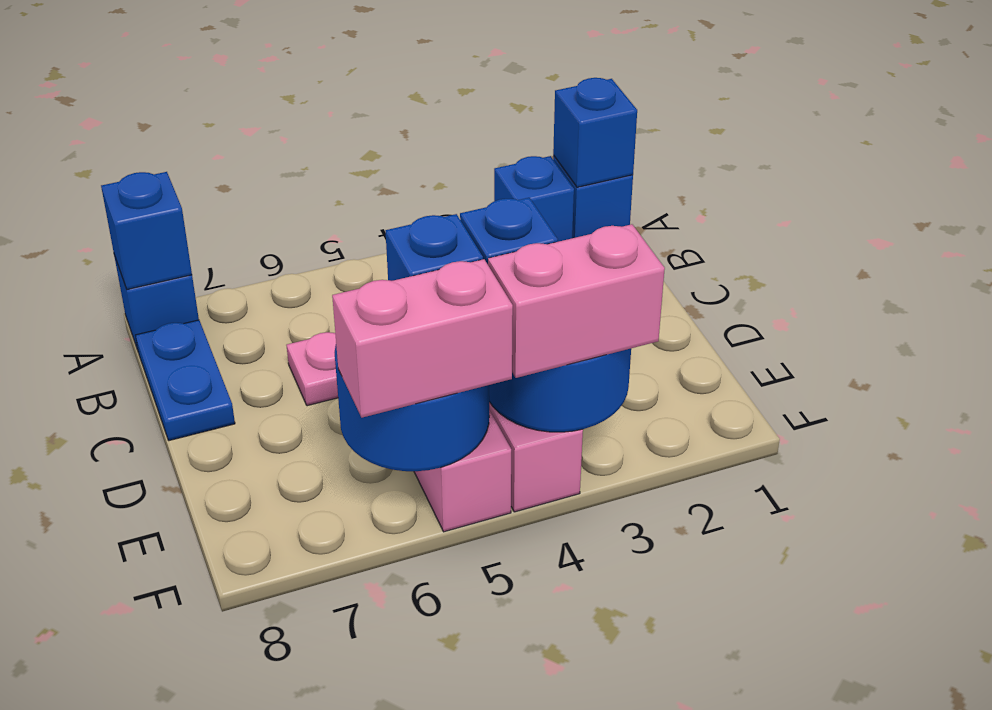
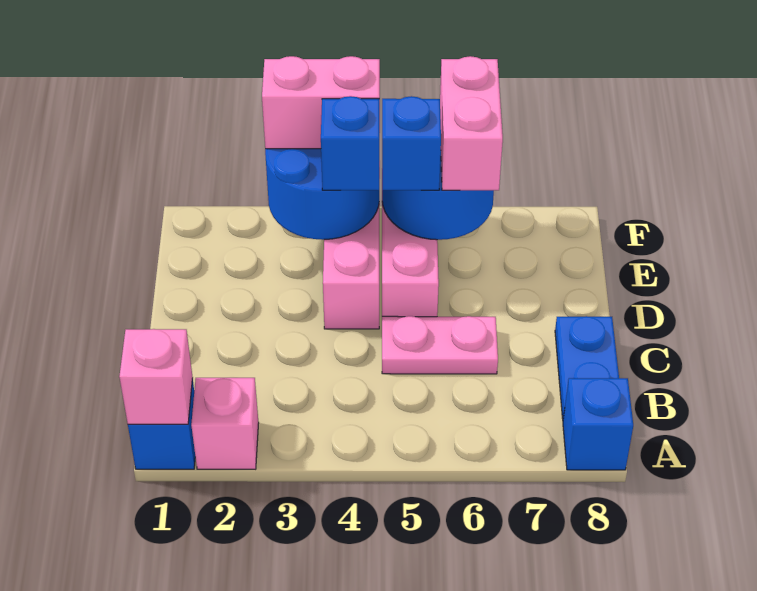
blue brick A1 level 2 -> pink brick A1 level 2
blue brick A2 level 1 -> pink brick A2 level 1
blue brick A8 level 2 -> none
pink brick F5:F6 level 3 -> pink brick E6:F6 level 3

